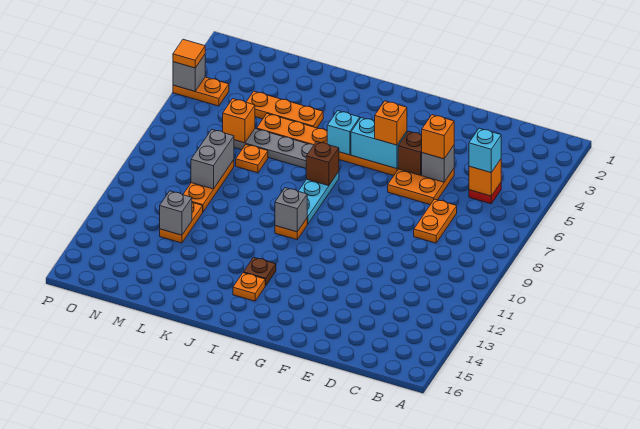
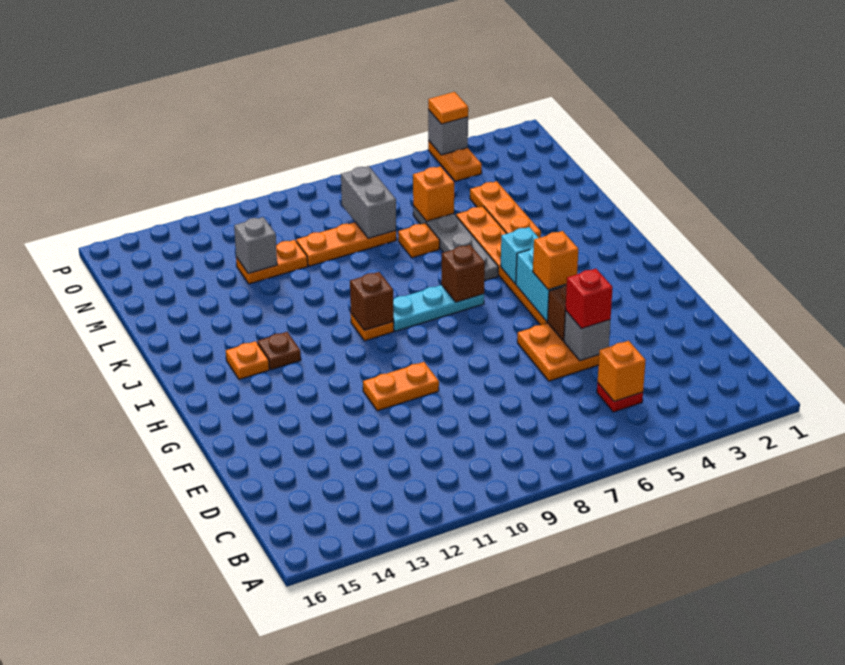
cyan brick C5 level 3 -> none
orange plate D7:D8 level 1 -> orange plate F10:F11 level 1
orange brick E5 level 3 -> red brick E5 level 3
grey brick I10 level 2 -> brown brick I10 level 2
grey brick M8:M9 level 2 -> grey brick M8:N8 level 2

